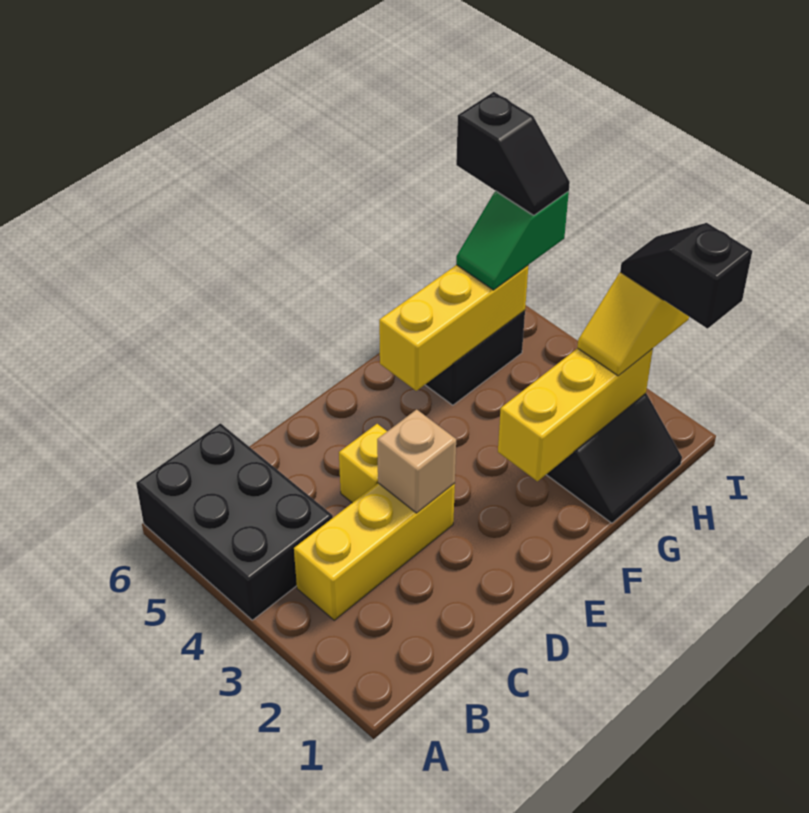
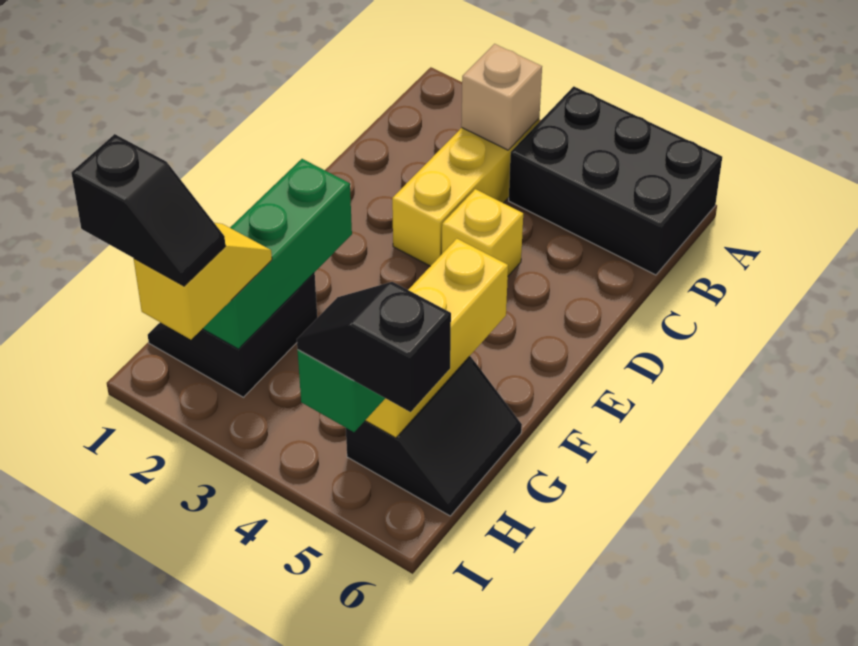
tan brick D3 level 2 -> tan brick B3 level 2
yellow brick F2:H2 level 2 -> green brick F2:H2 level 2

